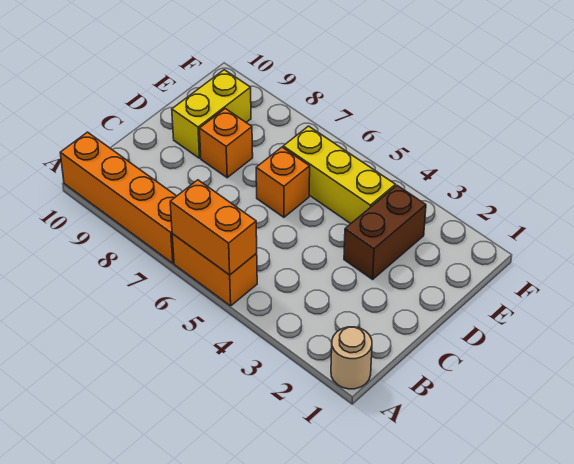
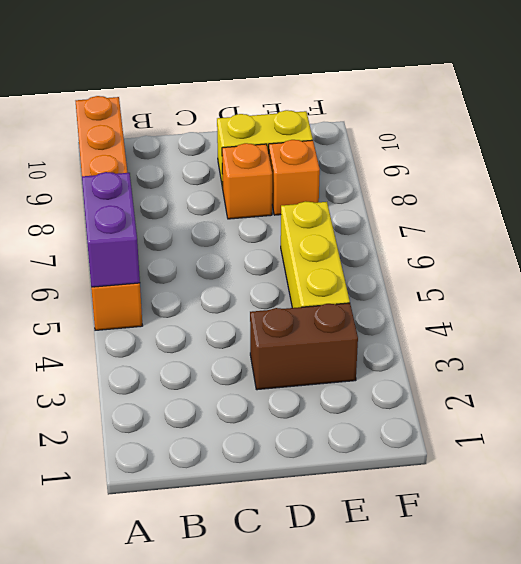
tan round brick A1 level 1 -> none
orange brick A5:A6 level 2 -> purple brick A5:A6 level 2
orange brick D6 level 1 -> orange brick E8 level 1

